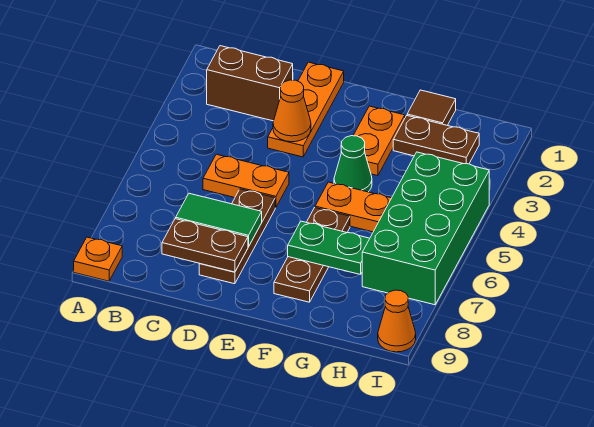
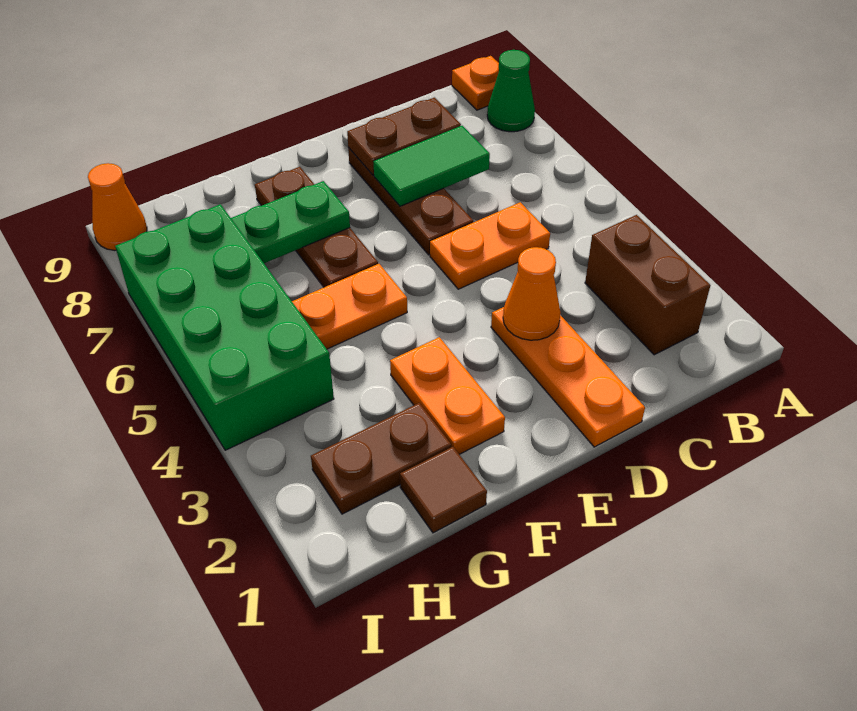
brown brick B2:C2 level 1 -> brown brick B2:B3 level 1
green cone F4 level 1 -> green cone A8 level 1

